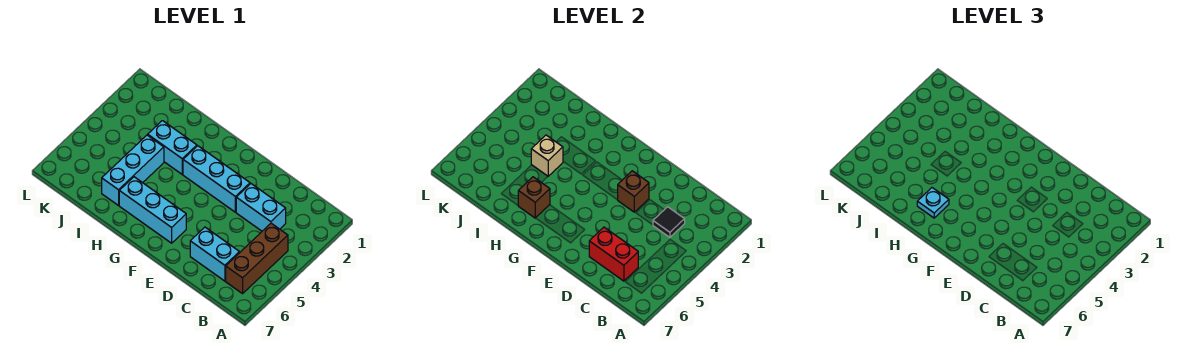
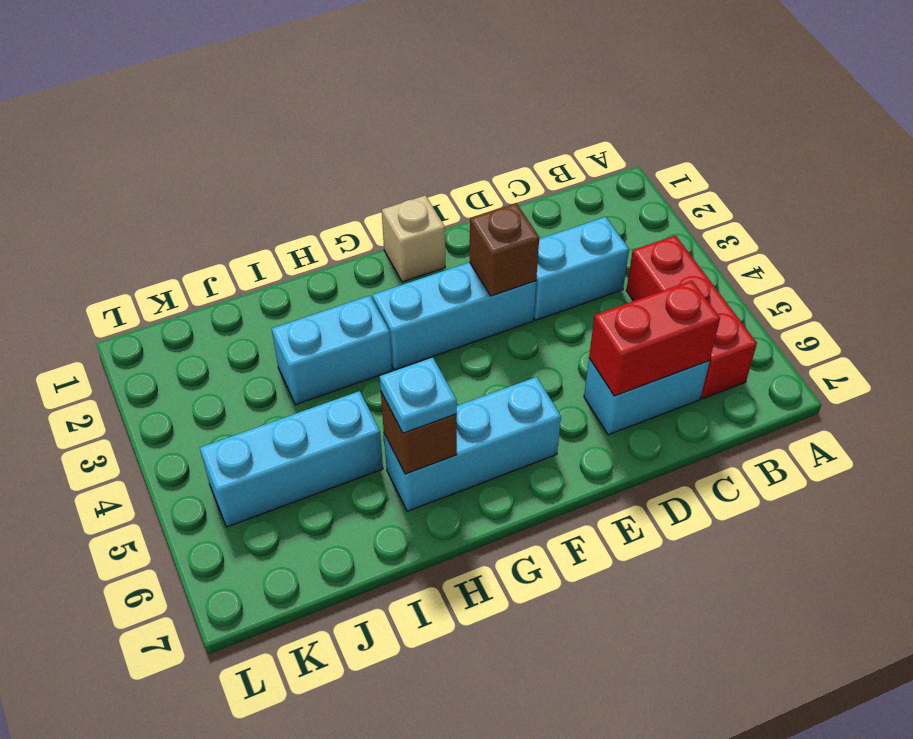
brown brick B4:B6 level 1 -> red brick B4:B6 level 1
black tile C3 level 2 -> none
cyan brick I4:I6 level 1 -> cyan brick I5:K5 level 1
tan brick I4 level 2 -> tan brick F1 level 1

